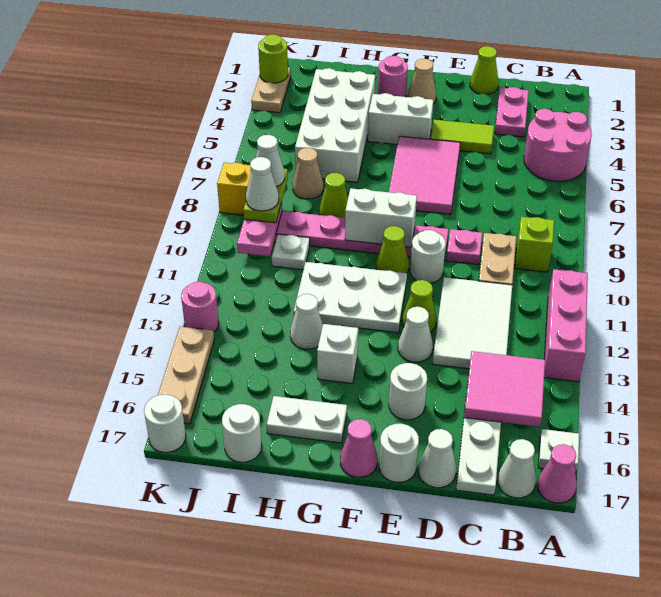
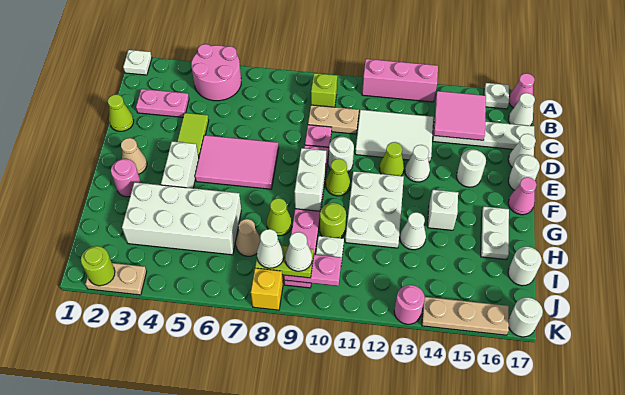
none -> white plate A1 level 1
none -> lime round brick H10 level 1

